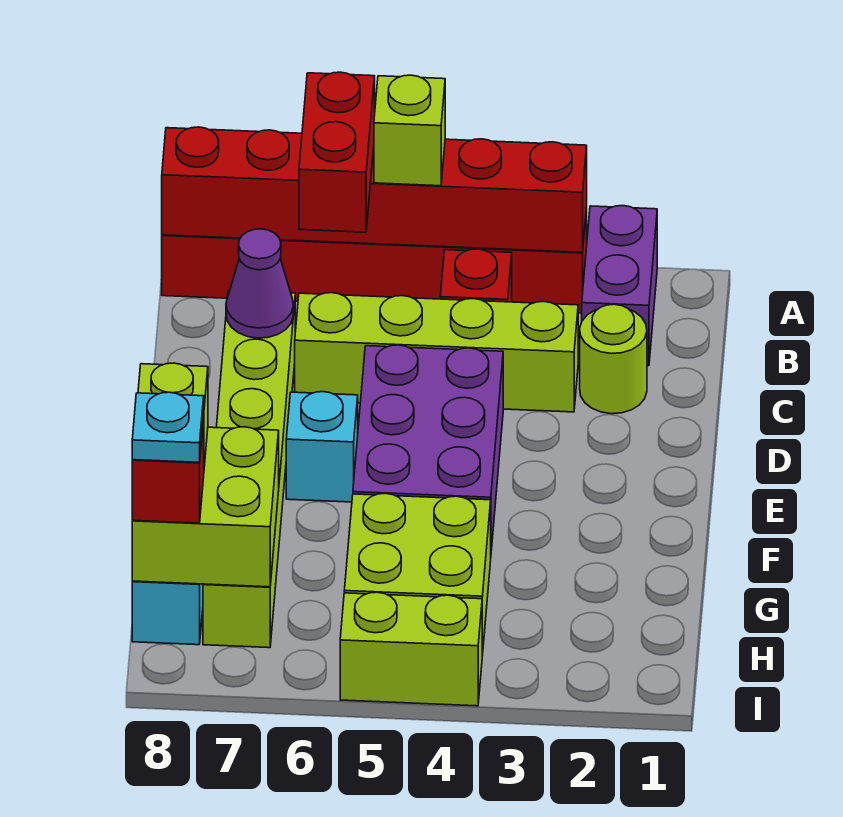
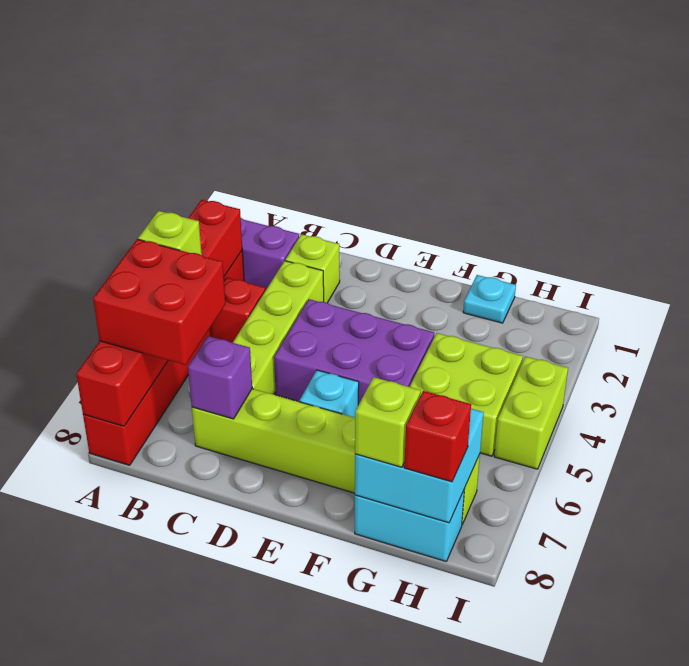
red brick A6:B6 level 3 -> red brick A6:B7 level 3
lime round brick C2 level 1 -> lime brick C2 level 1
purple cone C7 level 2 -> purple brick C7 level 2
lime brick G7:H8 level 2 -> cyan brick G7:H8 level 2
cyan plate H8 level 4 -> cyan plate G1 level 1

